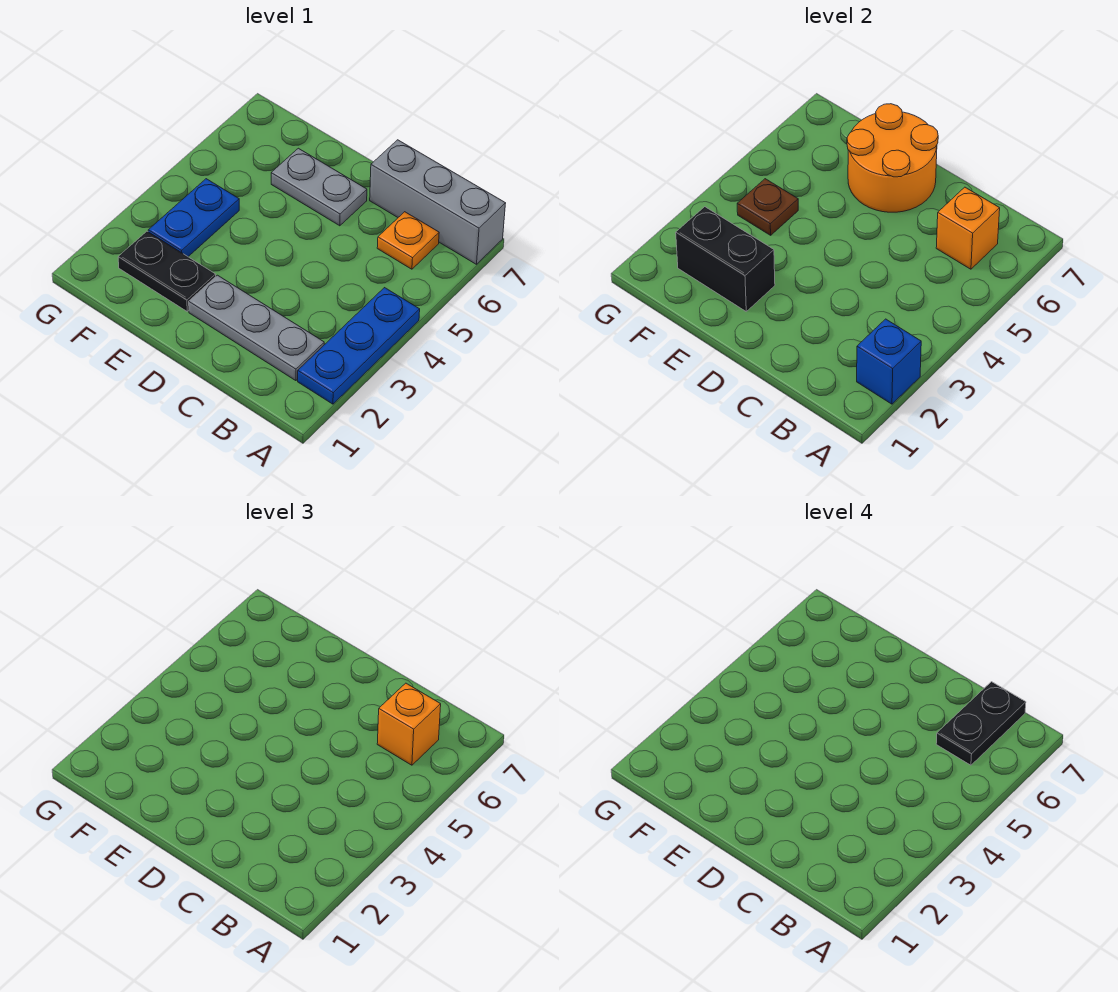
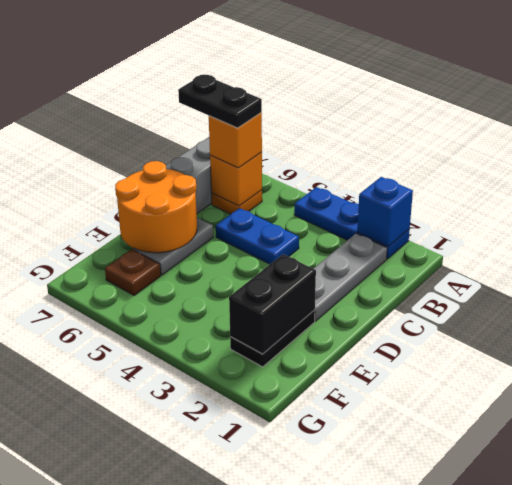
blue plate F3:F4 level 1 -> blue plate C4:C5 level 1
brown plate F4 level 2 -> brown plate F6 level 1

